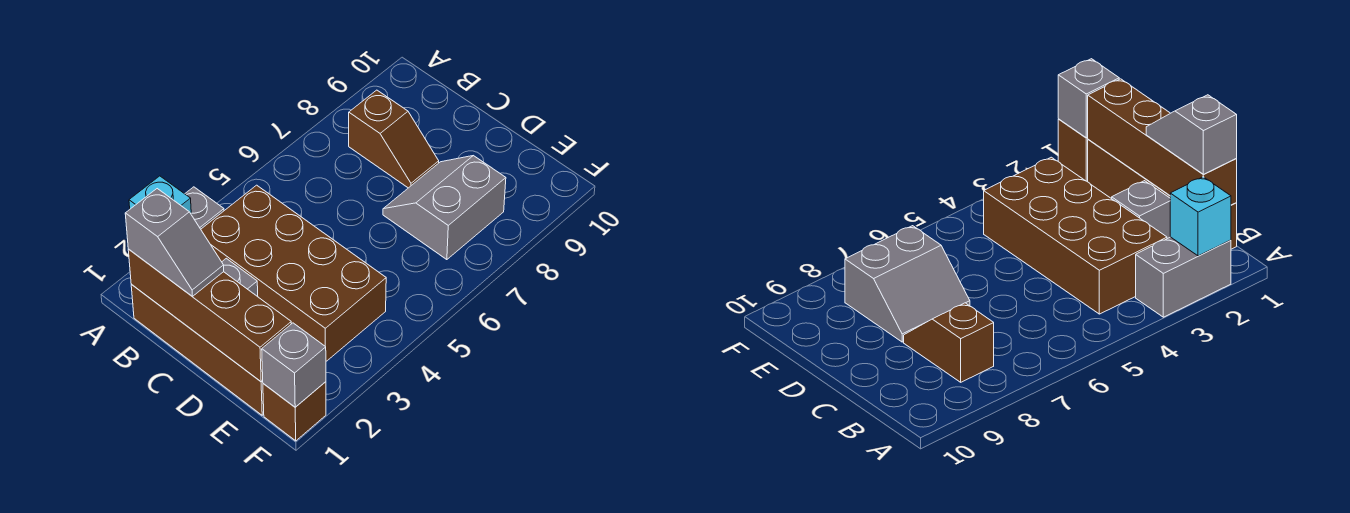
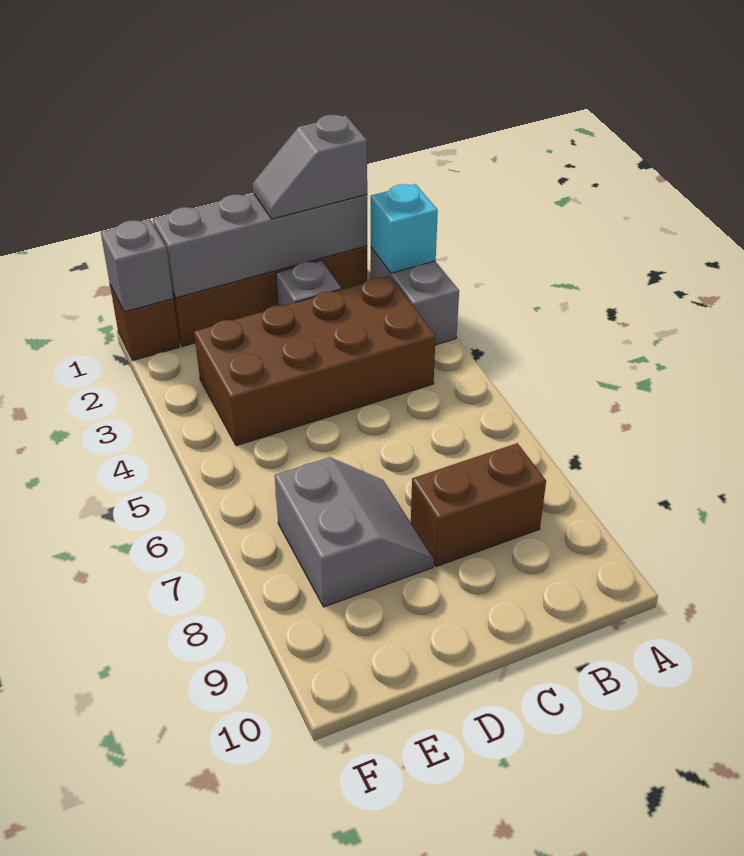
brown brick B1:E1 level 2 -> grey brick B1:E1 level 2
brown slope B8:C8 level 1 top B -> brown brick B8:C8 level 1

